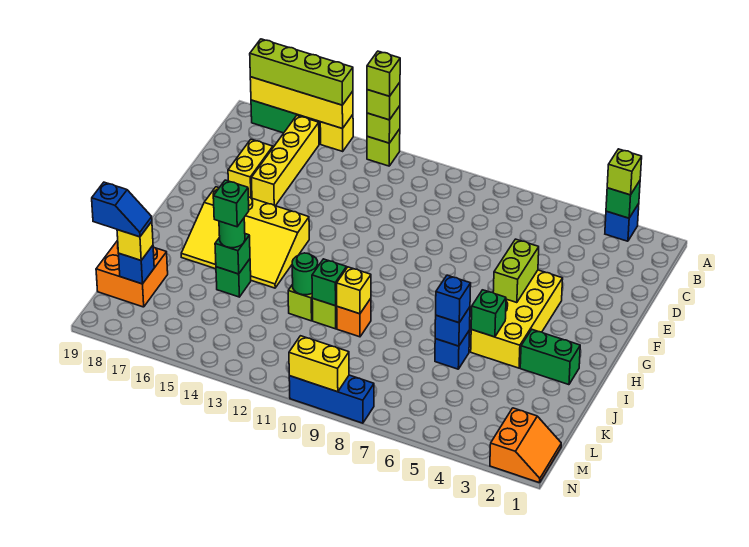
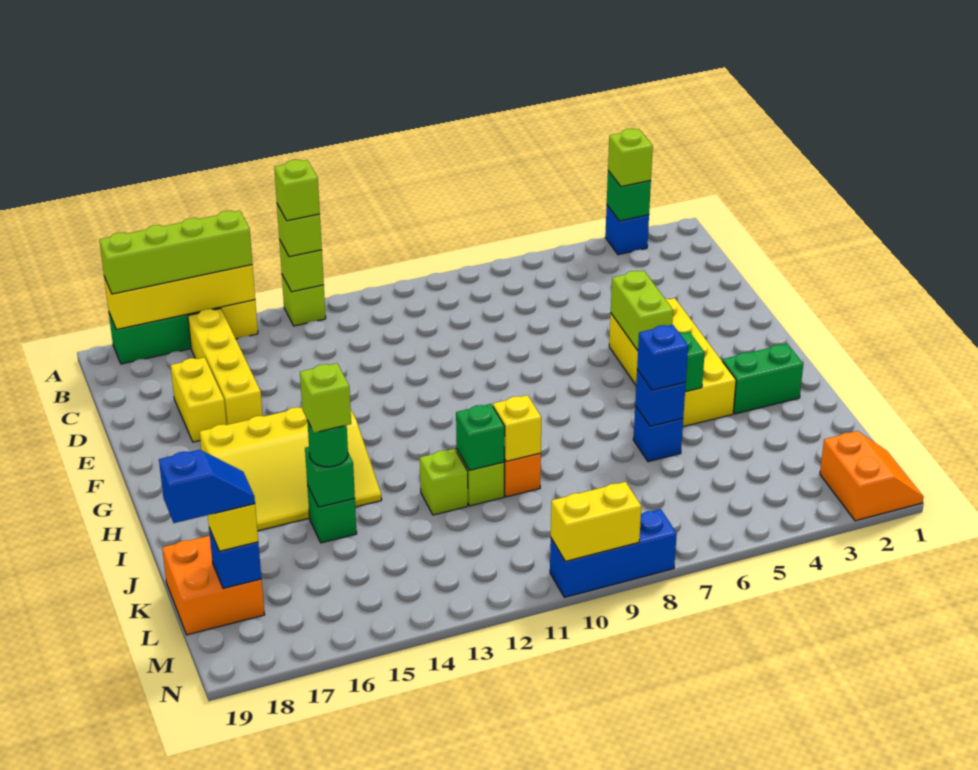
green round brick J12 level 2 -> none
green brick J15 level 4 -> lime brick J15 level 4

